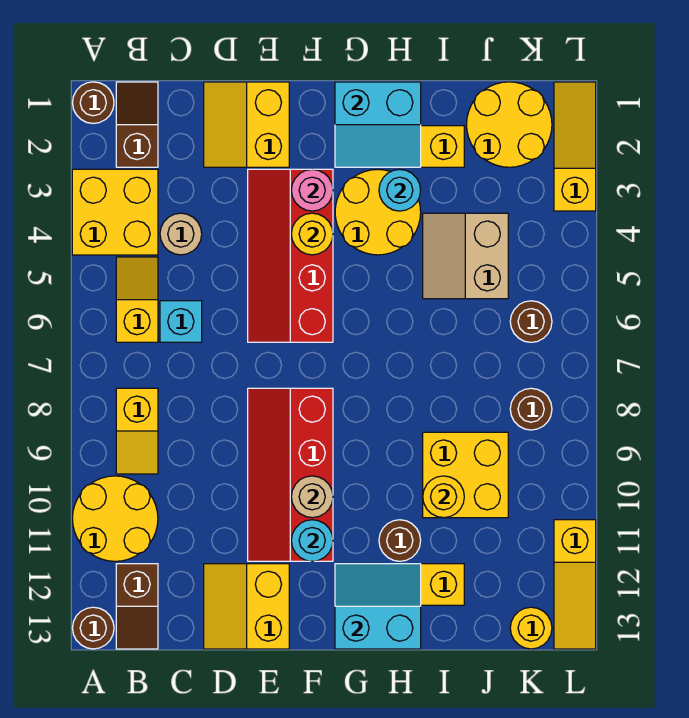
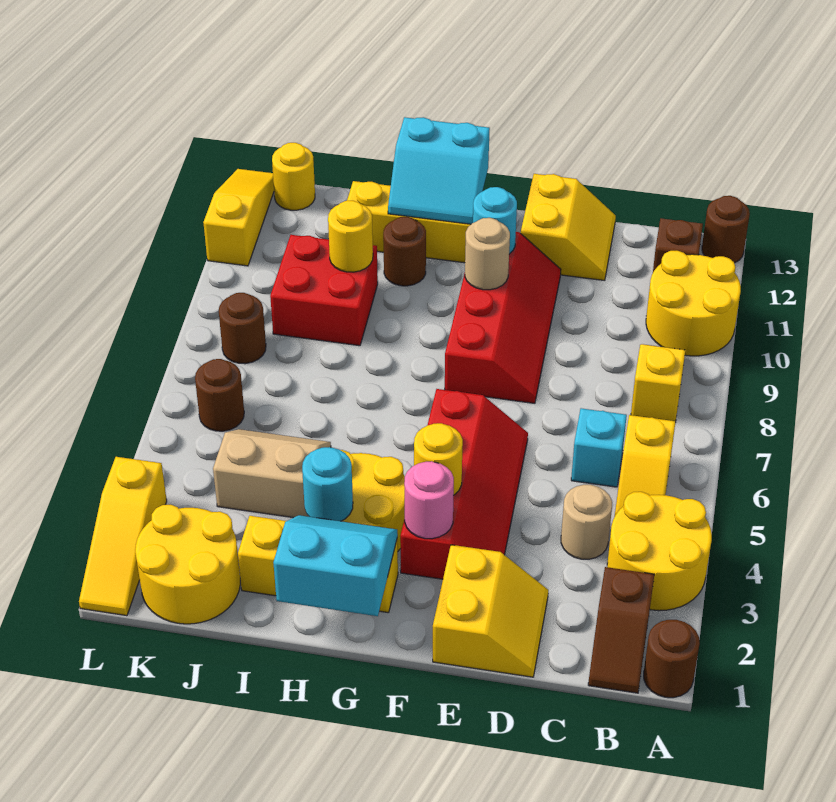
yellow brick A3:B4 level 1 -> yellow round brick A3:B4 level 1
tan slope I4:J5 level 1 top J -> tan slope I4:J5 level 1 top 4
yellow brick I9:J10 level 1 -> red brick I9:J10 level 1

